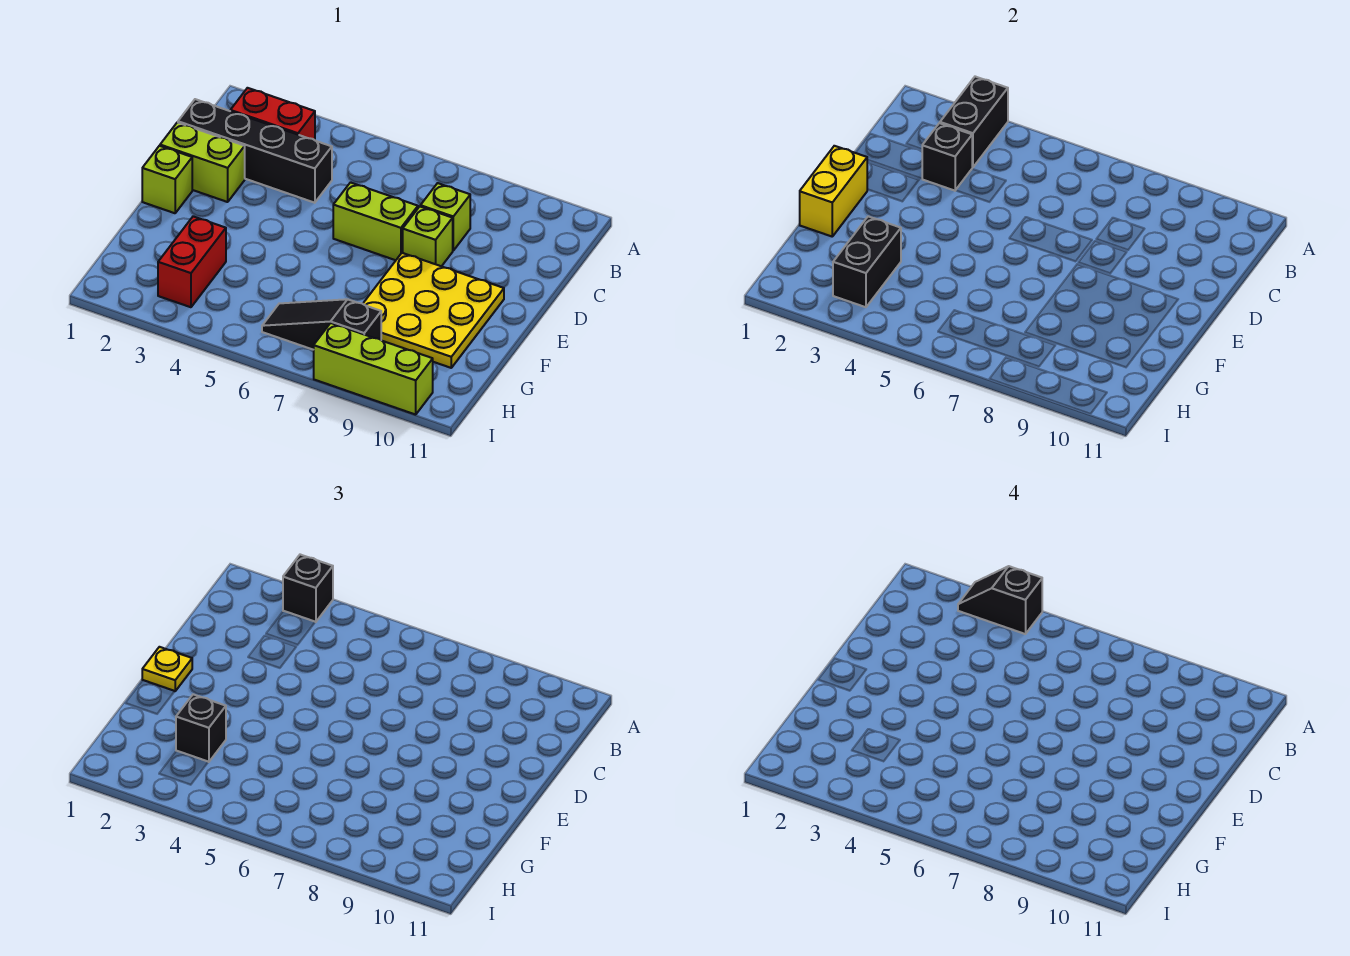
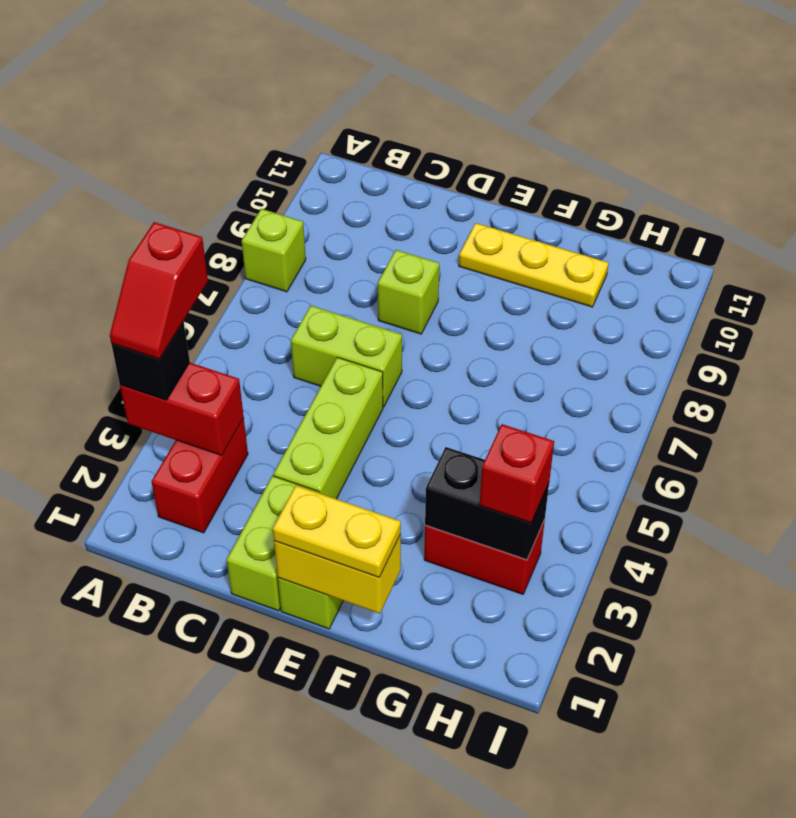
black brick A3:B3 level 2 -> red brick A3:B3 level 2
black slope A3:A4 level 4 top 4 -> red slope A3:A4 level 4 top 4
black brick C1:C4 level 1 -> none
black brick C3 level 2 -> none
lime brick C8 level 1 -> lime brick A8 level 1
lime brick D6:D7 level 1 -> lime brick C6:D6 level 1
yellow plate E1 level 3 -> yellow plate E1:F1 level 3
yellow plate E8:G10 level 1 -> yellow plate E10:G10 level 1
black brick G3 level 3 -> none
none -> red brick H3 level 3
black slope H6:H8 level 1 top 8 -> none
lime brick I8:I10 level 1 -> lime brick D3:D5 level 1

